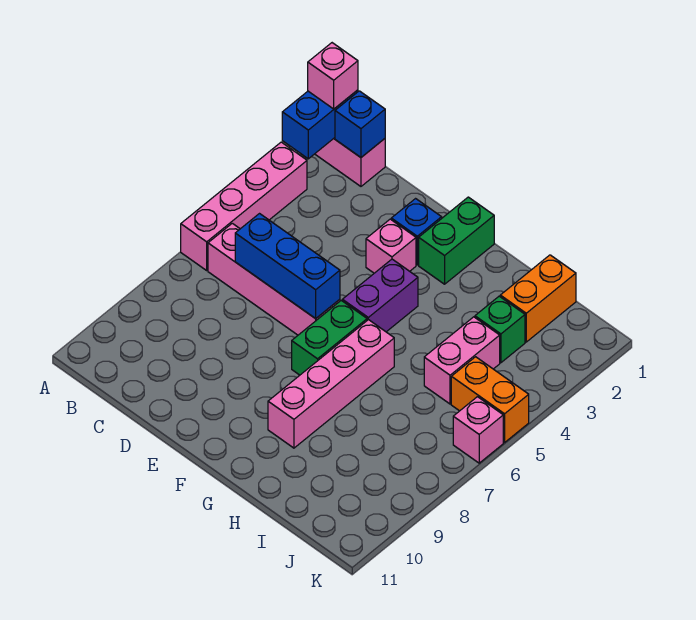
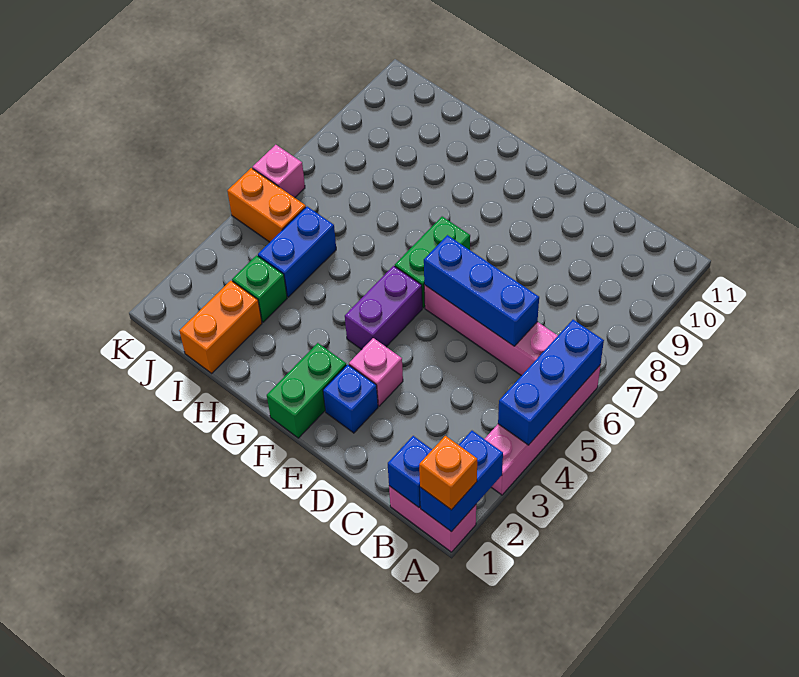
pink brick A1 level 3 -> orange brick A1 level 3
none -> blue brick A4:A6 level 2
pink brick G6:G9 level 1 -> none
pink brick I4:I5 level 1 -> blue brick I4:I5 level 1

